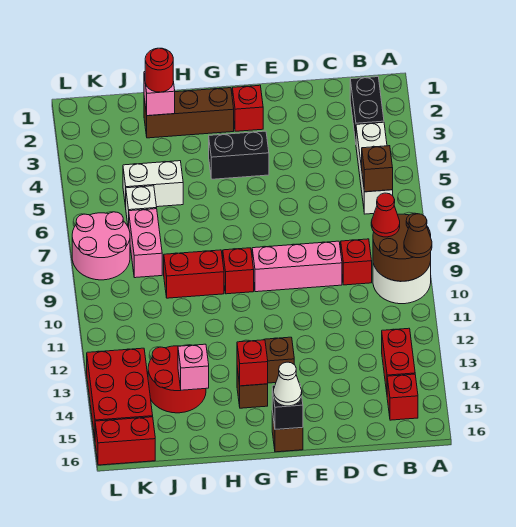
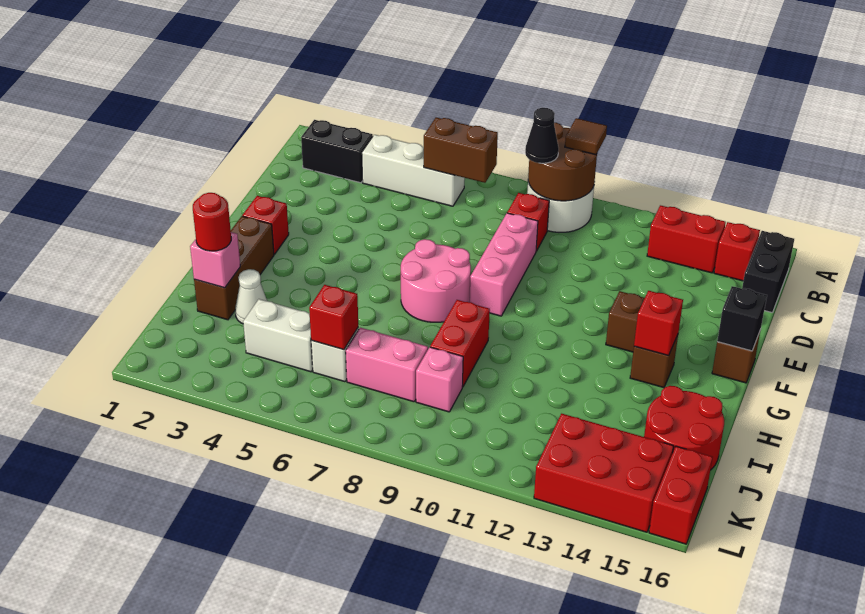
brown cone A10 level 3 -> brown tile A10 level 3
brown brick B6 level 2 -> brown brick B6:B7 level 2
red cone B9 level 3 -> black cone B9 level 3
black brick F4:G4 level 1 -> black brick B16:C16 level 1
white cone F16 level 3 -> white cone I3 level 1
red brick G9 level 1 -> red brick J6 level 2
white brick I5:J5 level 1 -> white brick J4:J5 level 1
red round brick I13:J14 level 1 -> red round brick I15:J16 level 1
pink brick I14 level 2 -> pink brick J9 level 1
pink round brick K7:L8 level 1 -> pink round brick F7:G8 level 1

